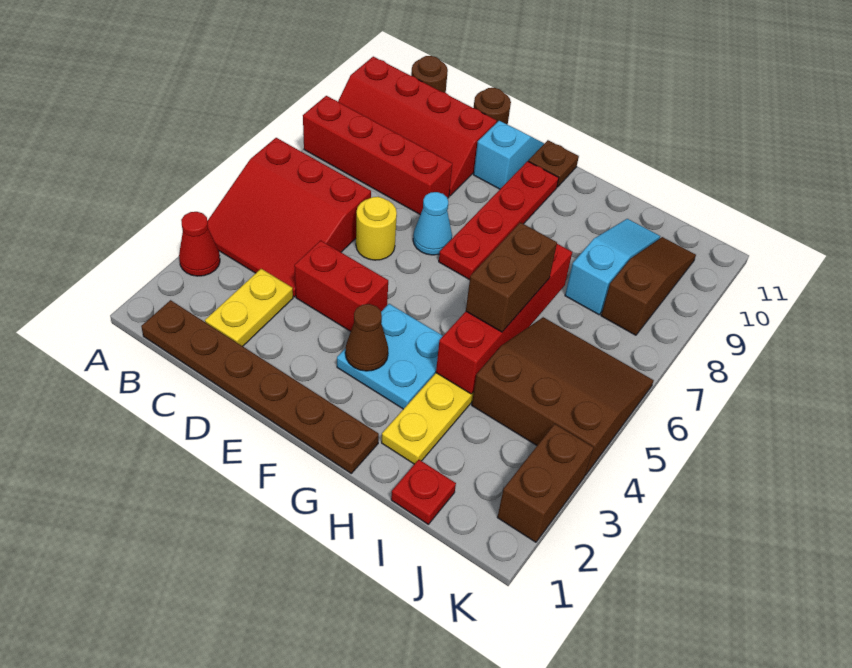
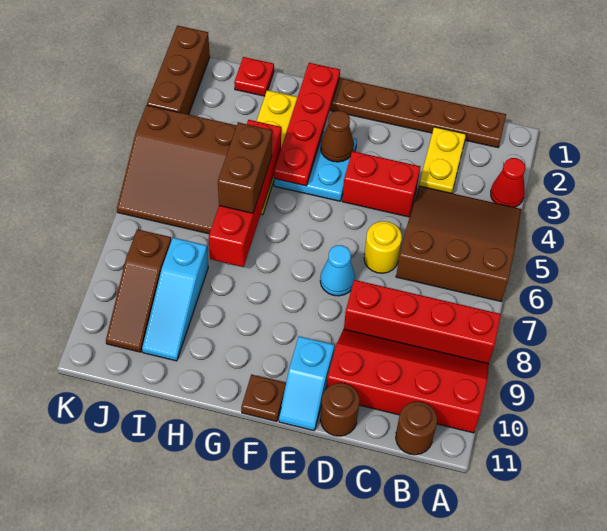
red slope A4:C6 level 1 top 6 -> brown slope A4:C6 level 1 top 6
red plate F7:F10 level 1 -> red plate G1:G4 level 2
brown brick K2:K3 level 1 -> brown brick K1:K3 level 1

